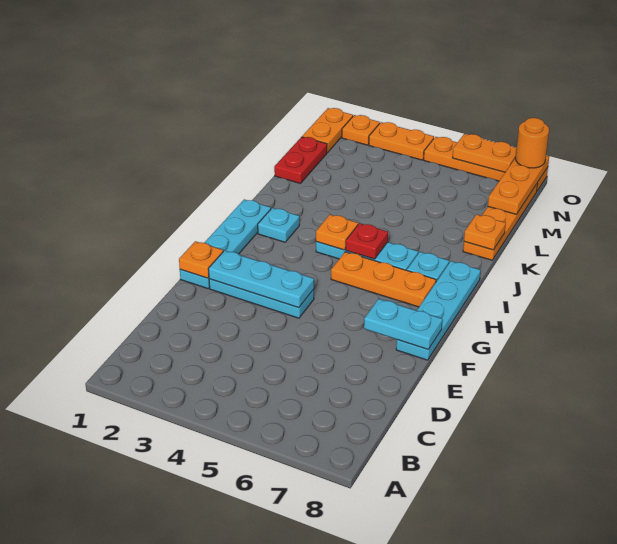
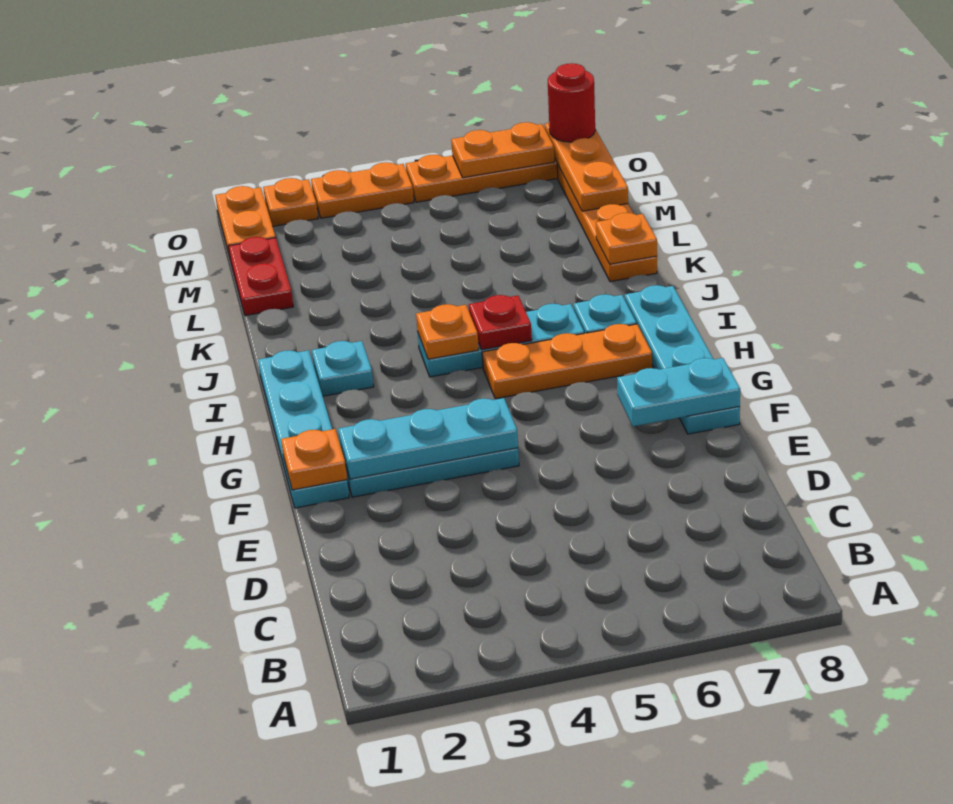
orange round brick O8 level 3 -> red round brick O8 level 3

